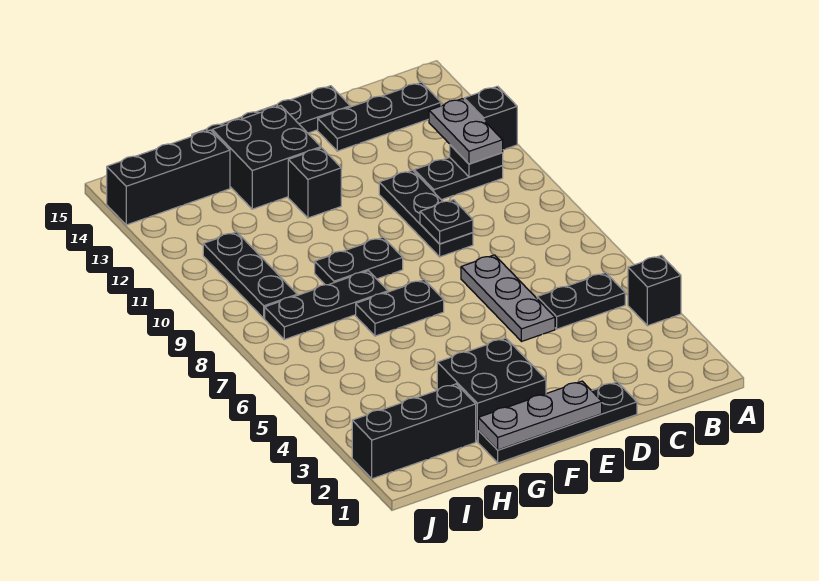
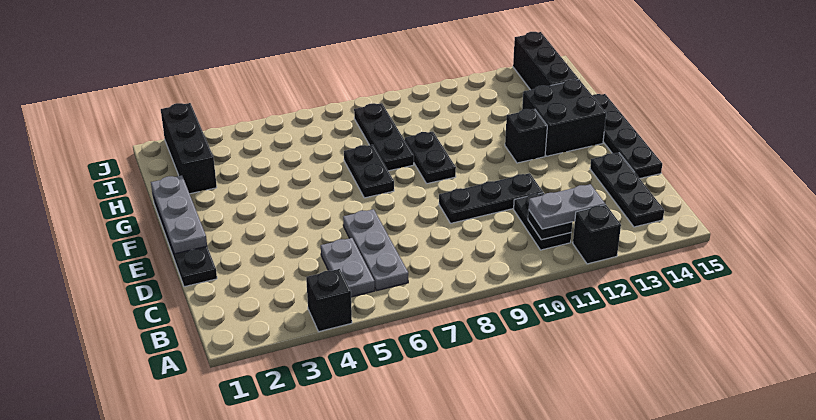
black plate B5:C5 level 1 -> grey plate B5:C5 level 1
grey plate D5:D7 level 1 -> grey plate B6:D6 level 1
black plate D9 level 2 -> none
black brick F2:G3 level 1 -> none
black plate I9:I11 level 1 -> none

